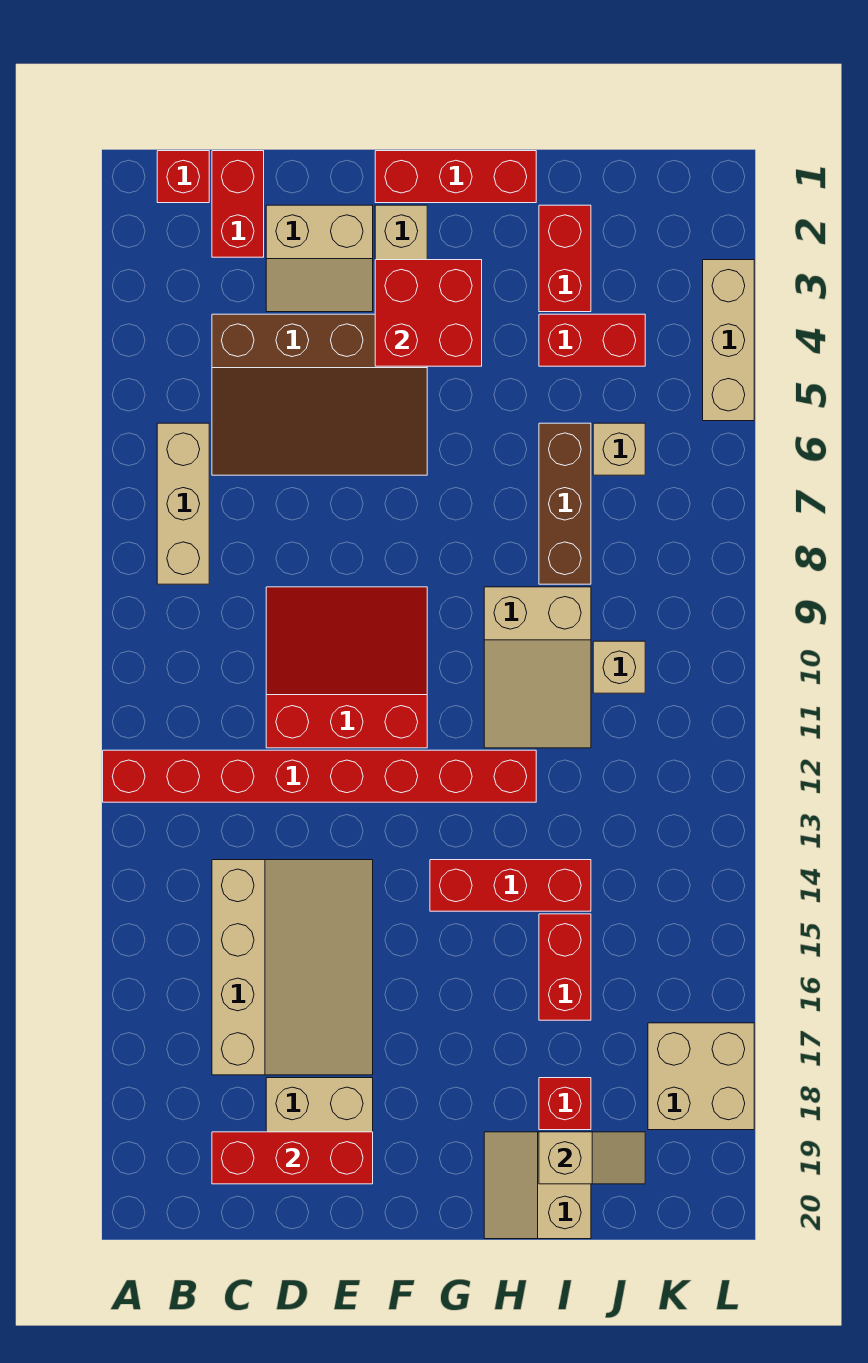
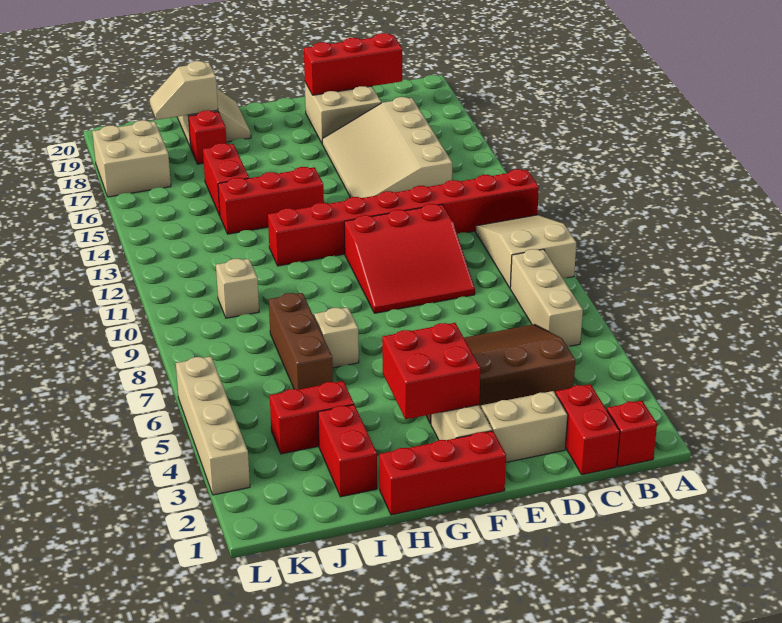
tan slope H9:I11 level 1 top 9 -> tan slope A9:B11 level 1 top 9
tan brick J6 level 1 -> tan brick H7 level 1
tan brick L3:L5 level 1 -> tan brick L3:L6 level 1

